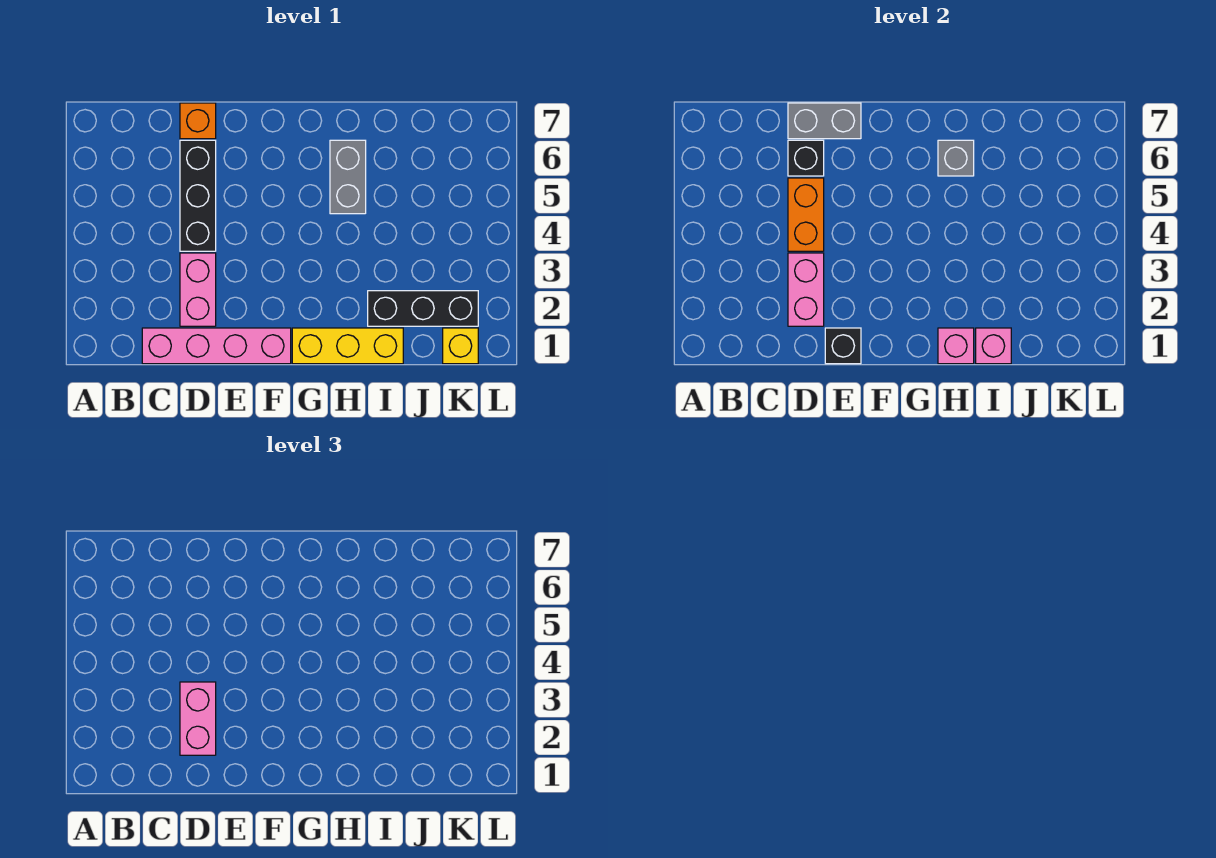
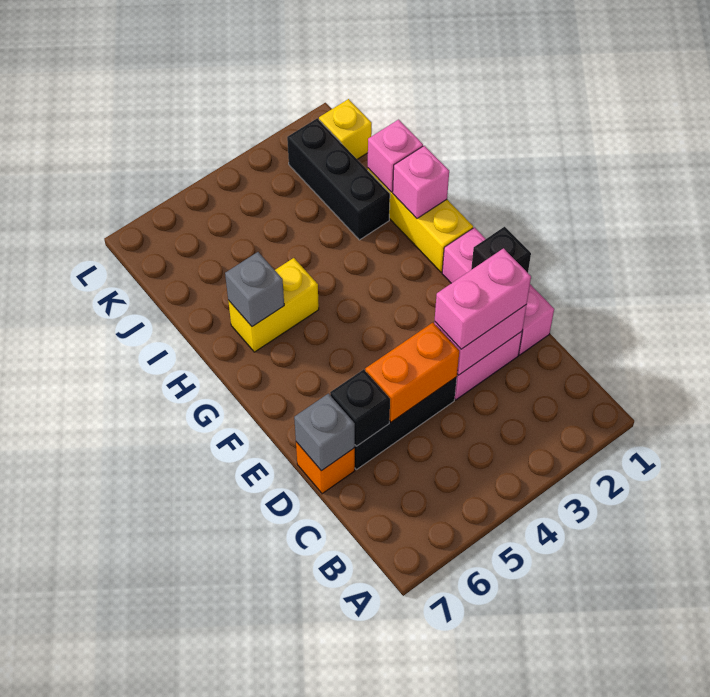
pink brick C1:F1 level 1 -> pink brick D1:F1 level 1
grey brick D7:E7 level 2 -> grey brick D7 level 2
grey brick H5:H6 level 1 -> yellow brick H5:H6 level 1

